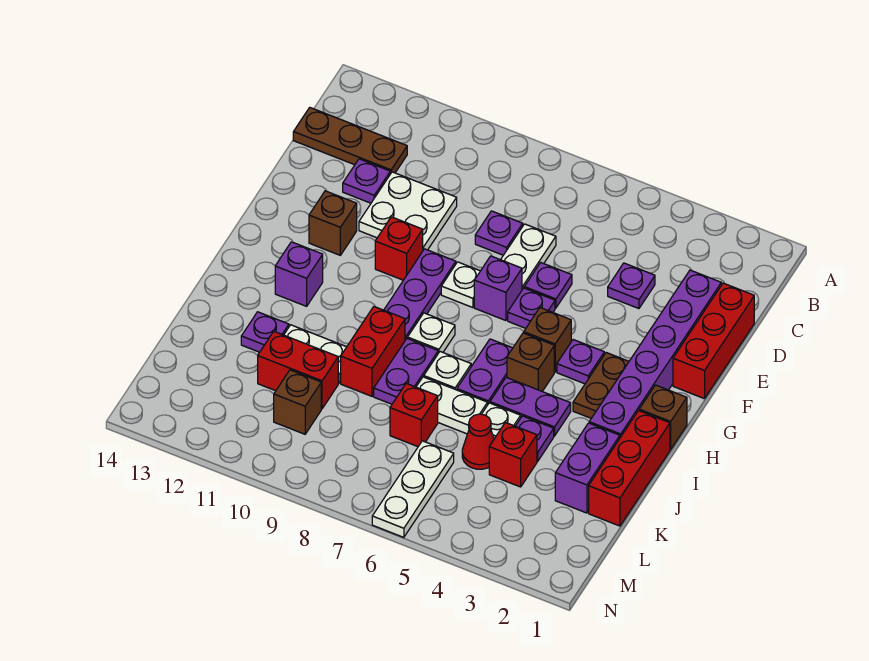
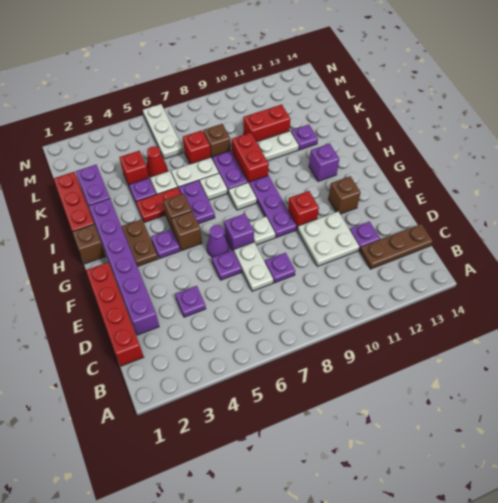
red brick D1:F1 level 1 -> red brick C1:F1 level 1
purple plate F6 level 1 -> purple cone F6 level 1
purple plate I4:I5 level 1 -> red plate I4:I5 level 1
brown brick L10 level 1 -> brown brick K8 level 1

